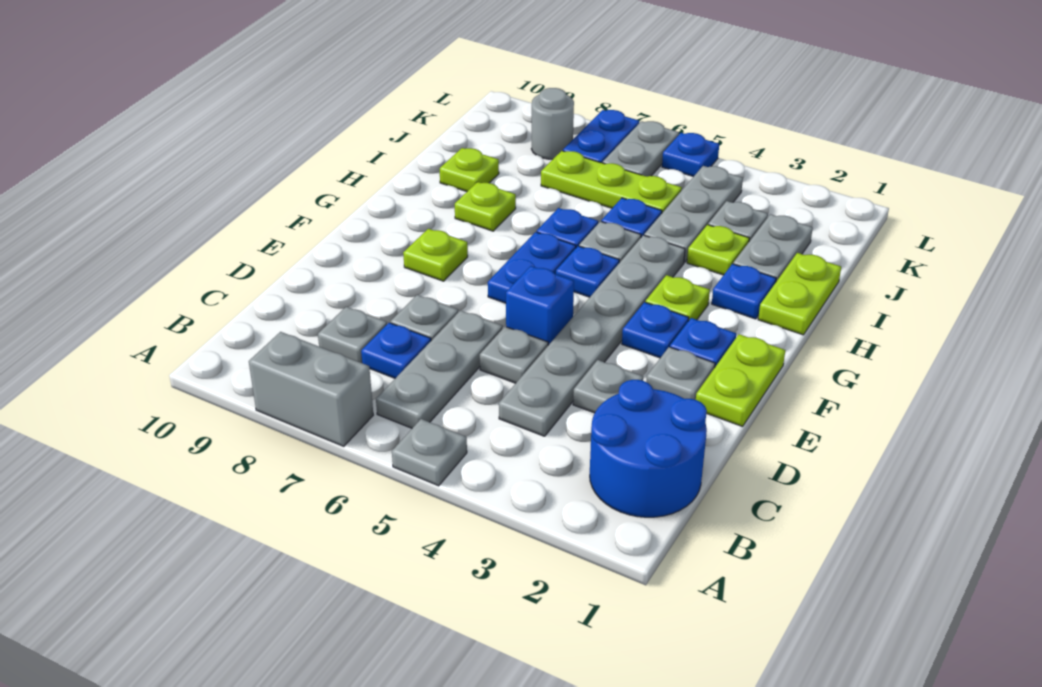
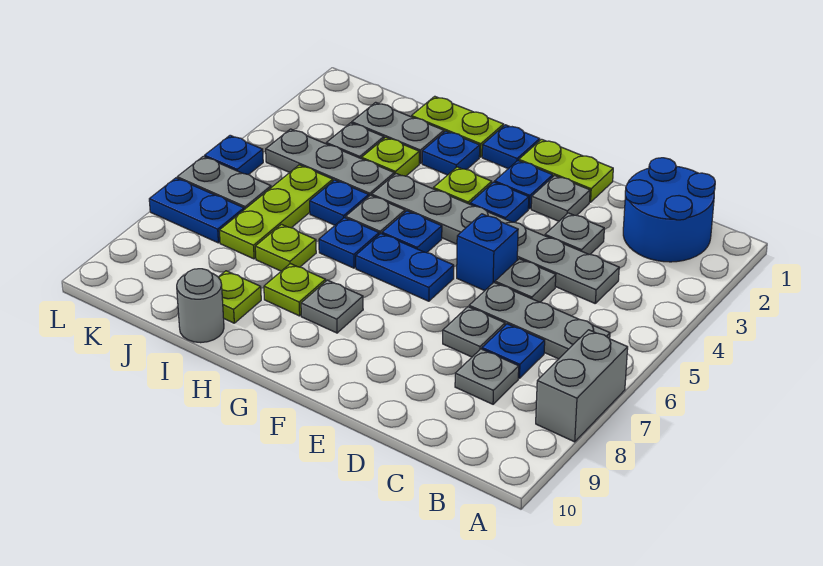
grey plate A5 level 1 -> grey plate G8 level 1
lime plate F8 level 1 -> lime plate I7 level 1
none -> blue plate G1 level 1
grey round brick K8 level 1 -> grey round brick I10 level 1

